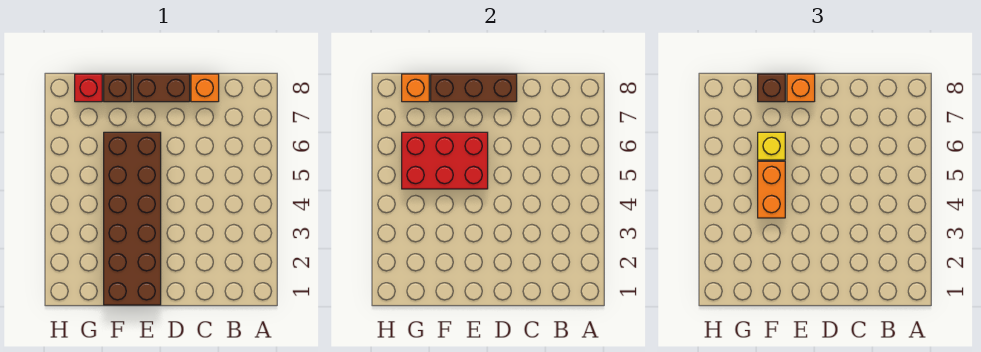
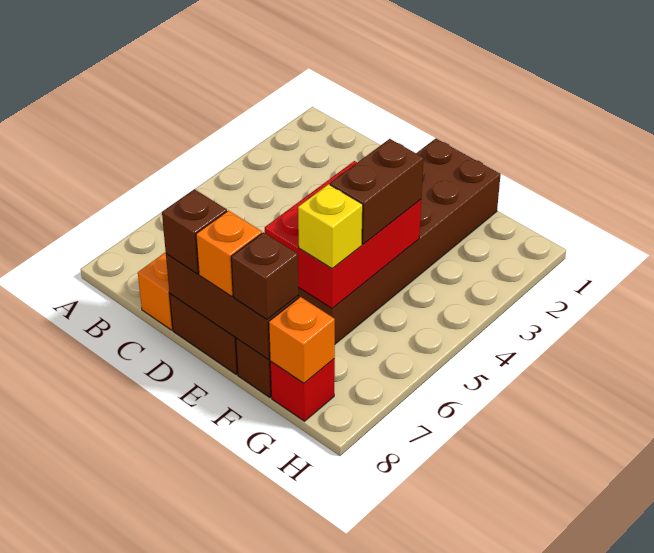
none -> brown brick D8 level 3
red brick E5:G6 level 2 -> red brick E4:F6 level 2
orange brick F4:F5 level 3 -> brown brick F4:F5 level 3

